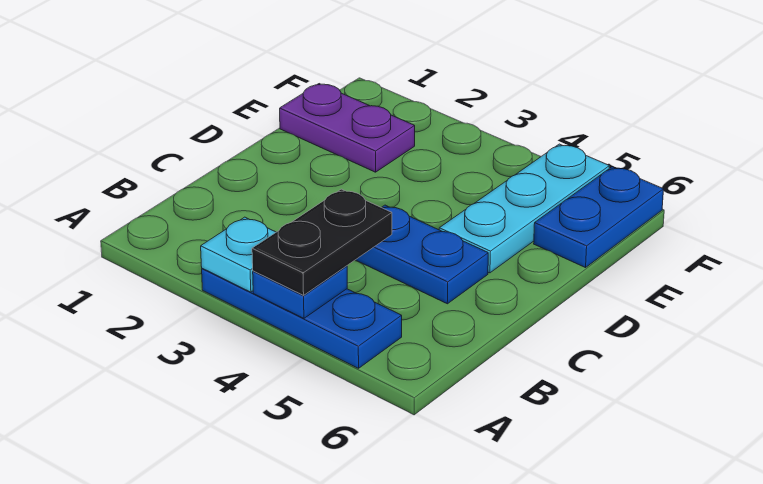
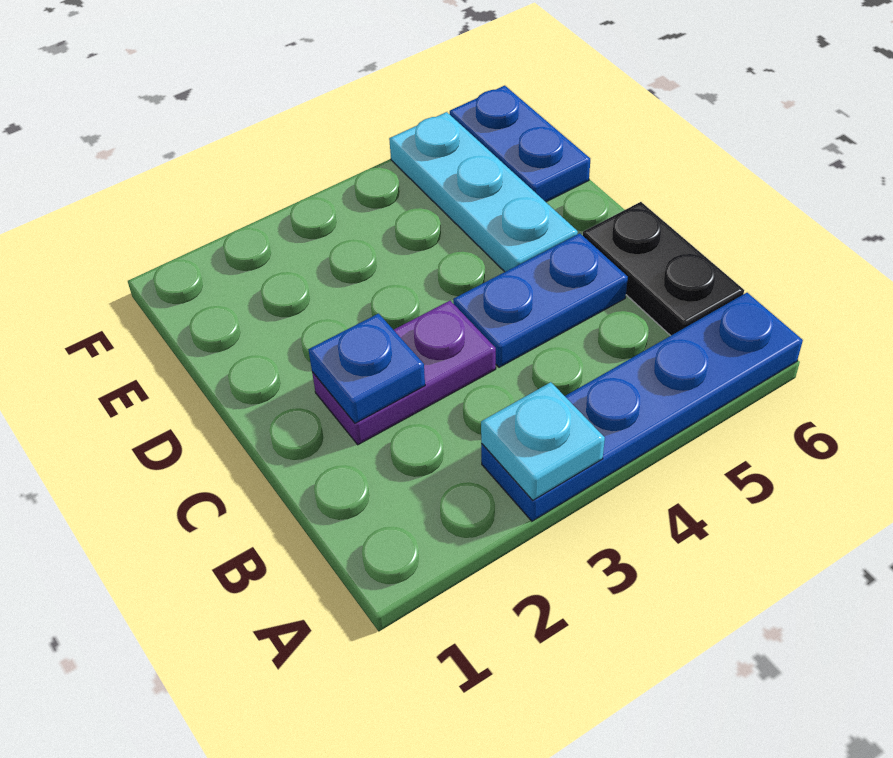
blue plate A3:A5 level 1 -> blue plate A3:A6 level 1
blue plate A4 level 2 -> blue plate C2 level 2
black plate A4:B4 level 3 -> black plate B6:C6 level 1
purple plate E1:E2 level 1 -> purple plate C2:C3 level 1

